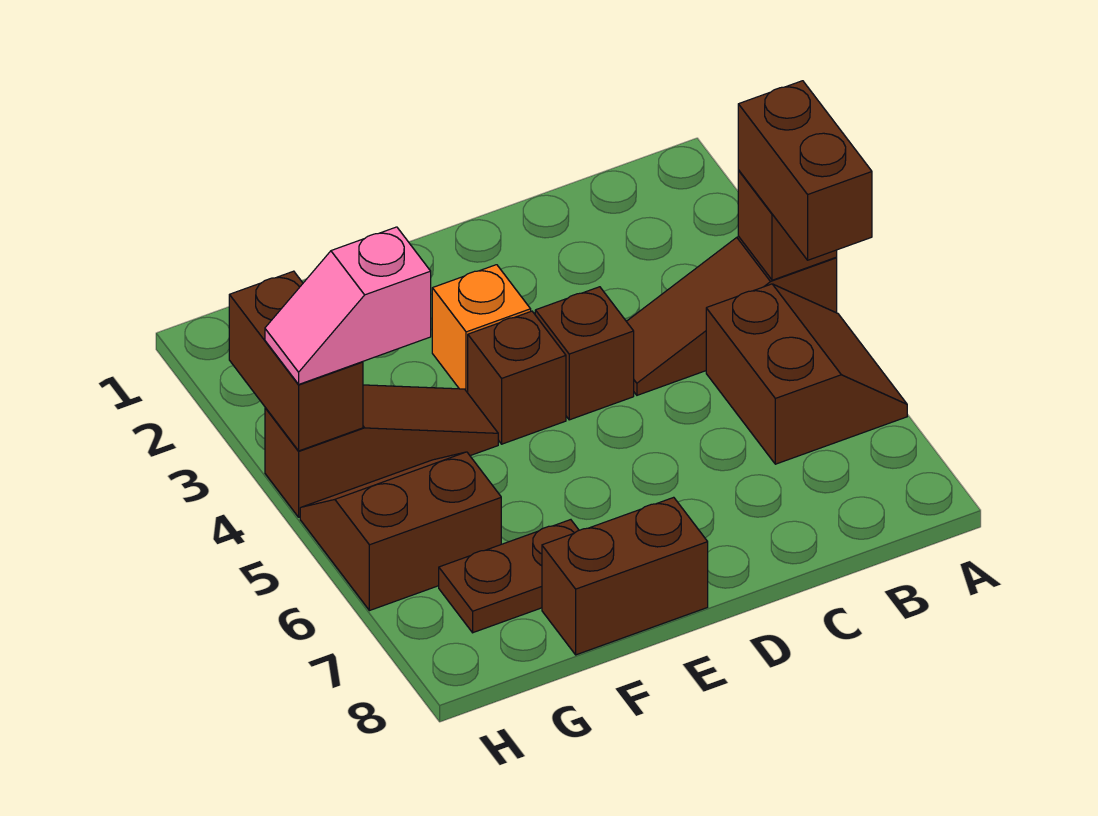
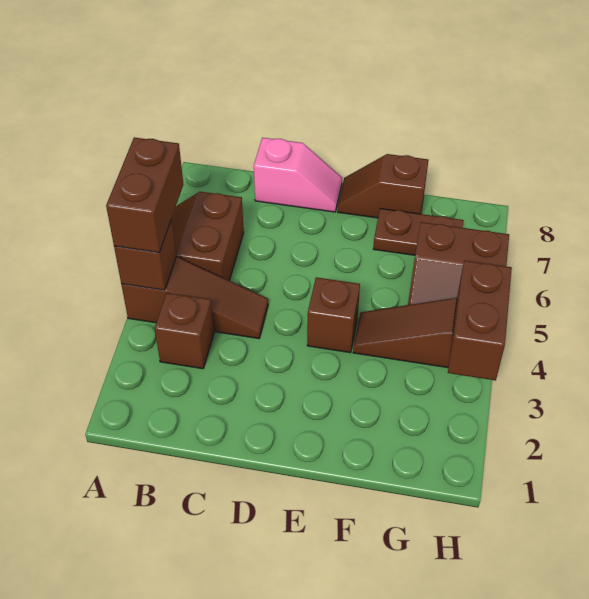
brown brick D4 level 1 -> brown brick B3 level 1
orange brick E3 level 1 -> none
brown brick E8:F8 level 1 -> brown slope E8:F8 level 1 top F
pink slope G4:H4 level 3 top G -> pink slope C8:D8 level 1 top C

